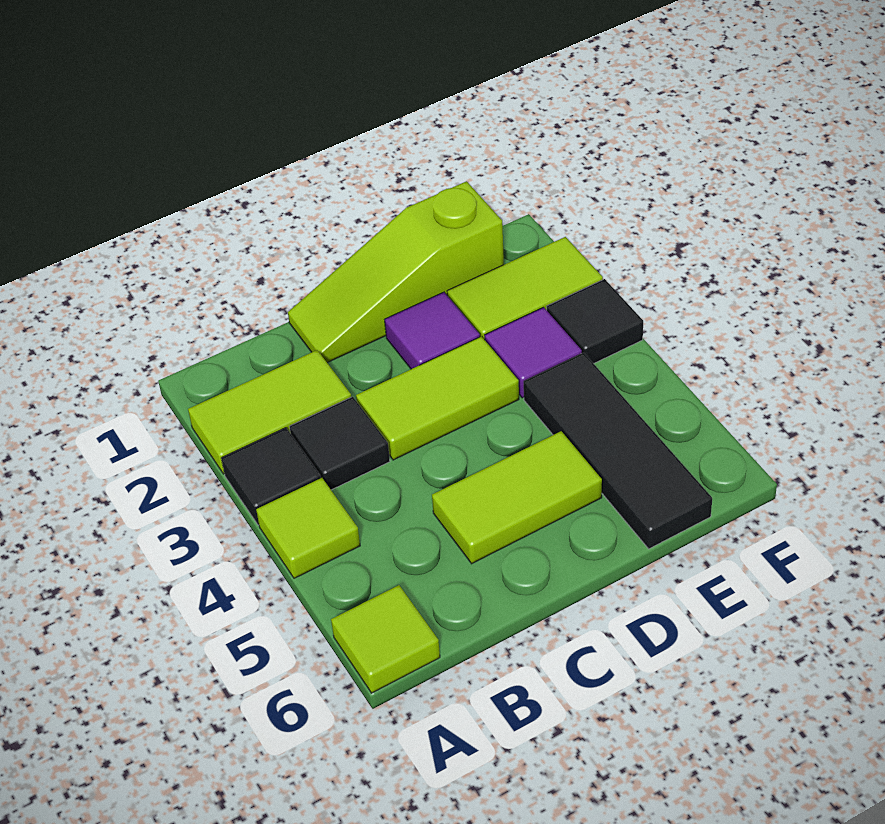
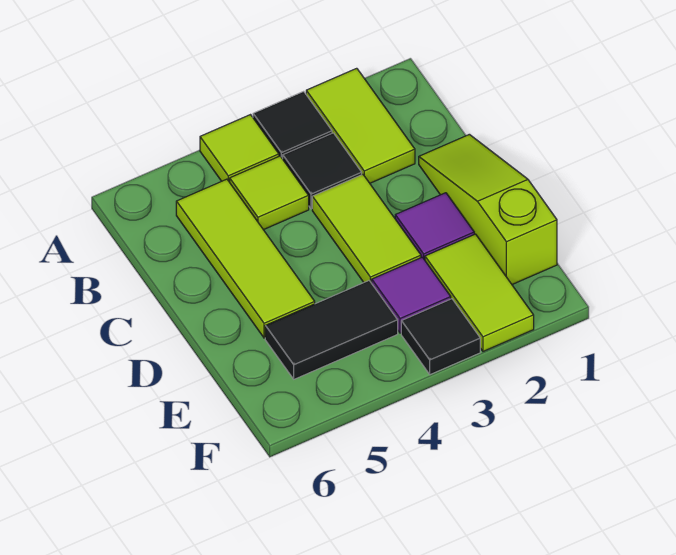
lime tile A6 level 1 -> lime tile B4 level 1
lime tile C5:D5 level 1 -> lime tile B5:D5 level 1
black tile E4:E6 level 1 -> black tile E4:E5 level 1

